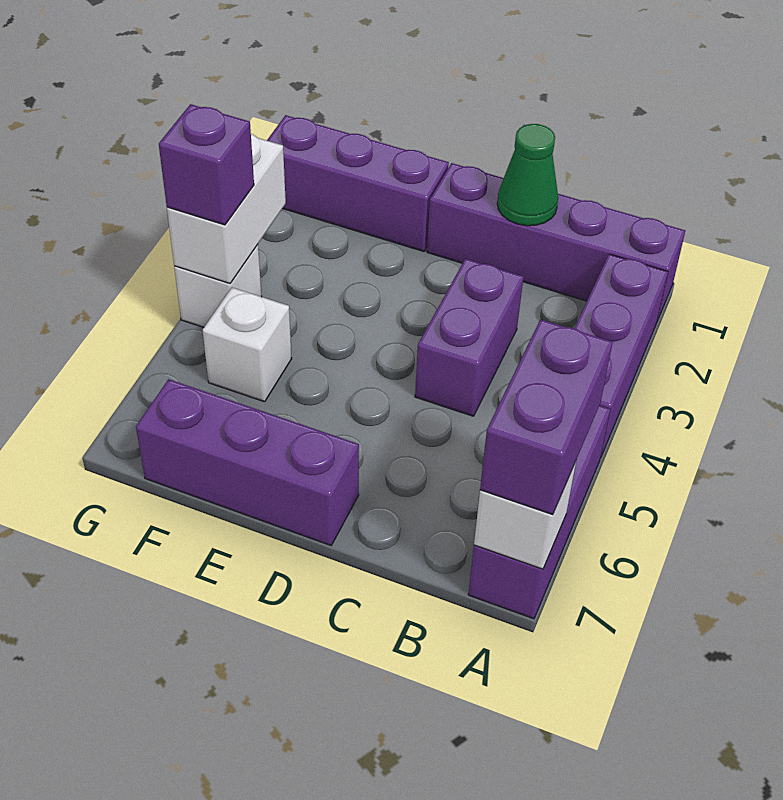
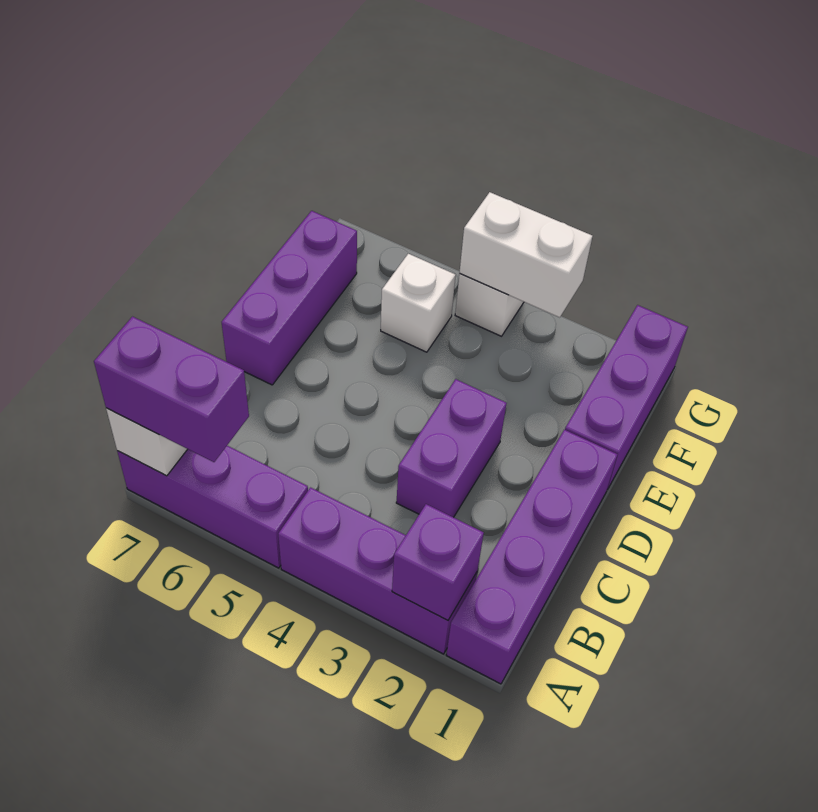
green cone C1 level 2 -> none
purple brick C3:C4 level 1 -> purple brick C3:D3 level 1
purple brick G4 level 3 -> purple brick A2 level 2

